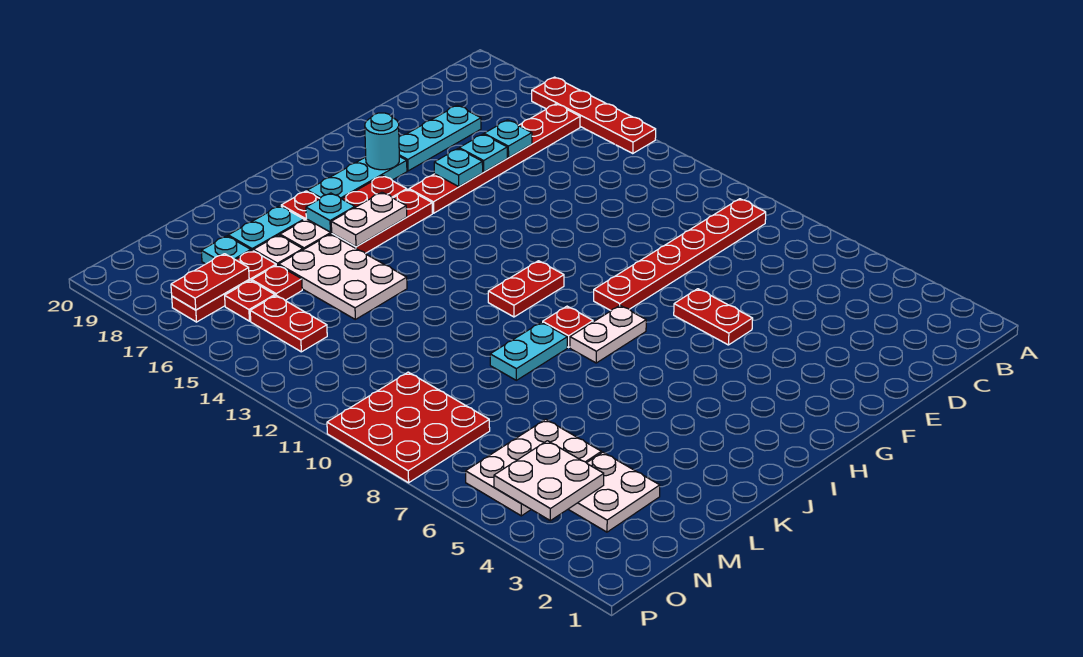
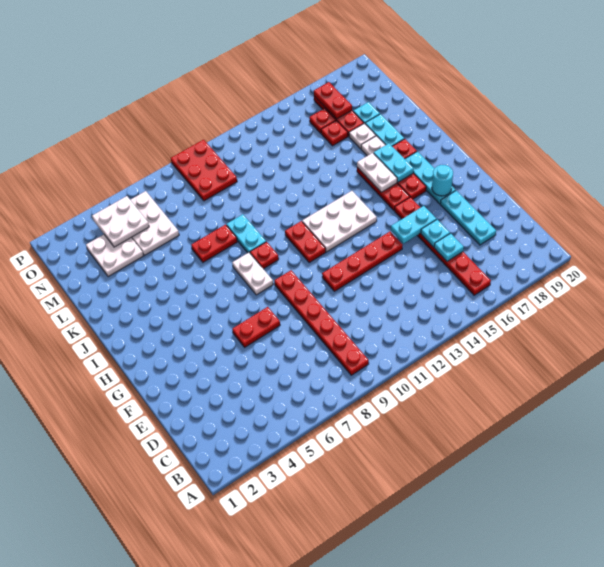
red plate A14:A17 level 1 -> red plate F11:F14 level 1
cyan plate F16 level 2 -> cyan plate F15:F16 level 2
cyan plate J17 level 2 -> cyan plate I17:J17 level 2
white plate K14:L16 level 1 -> white plate H12:I14 level 1
red plate N8:P10 level 1 -> red plate N9:P10 level 1
red plate N14:N15 level 1 -> red plate K7:K8 level 1

